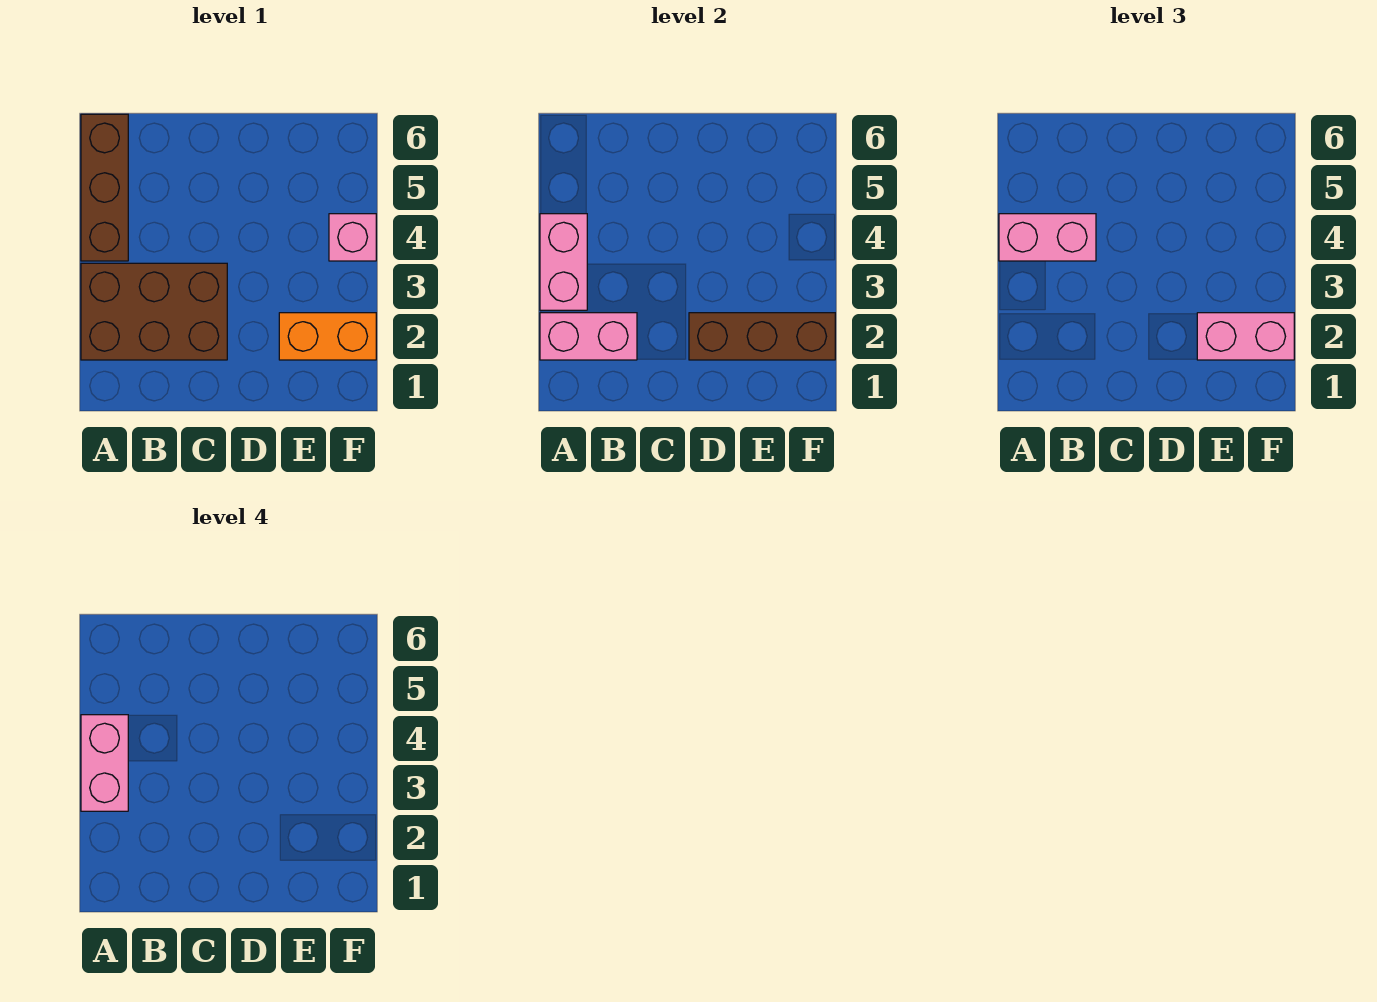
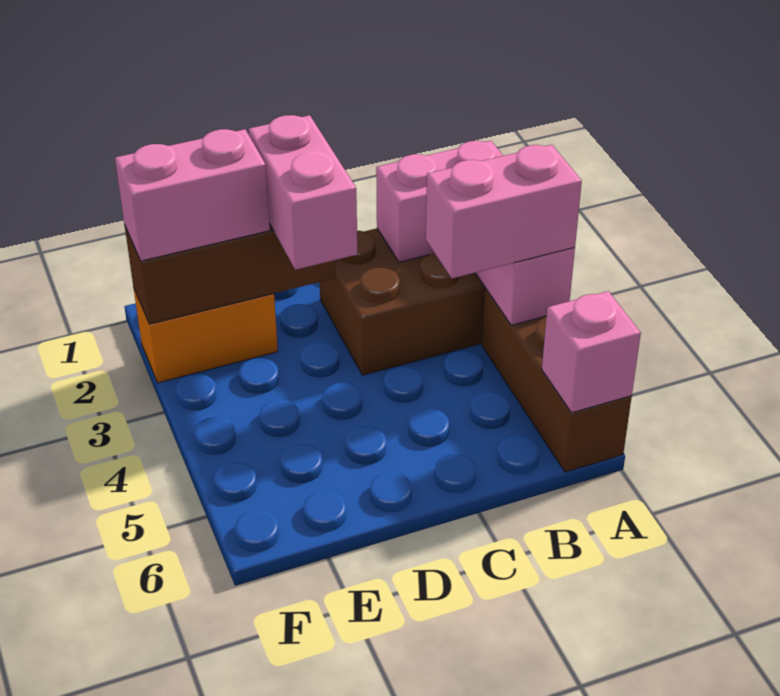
pink brick A3:A4 level 4 -> pink brick D2:D3 level 3
pink brick F4 level 1 -> pink brick A6 level 2

